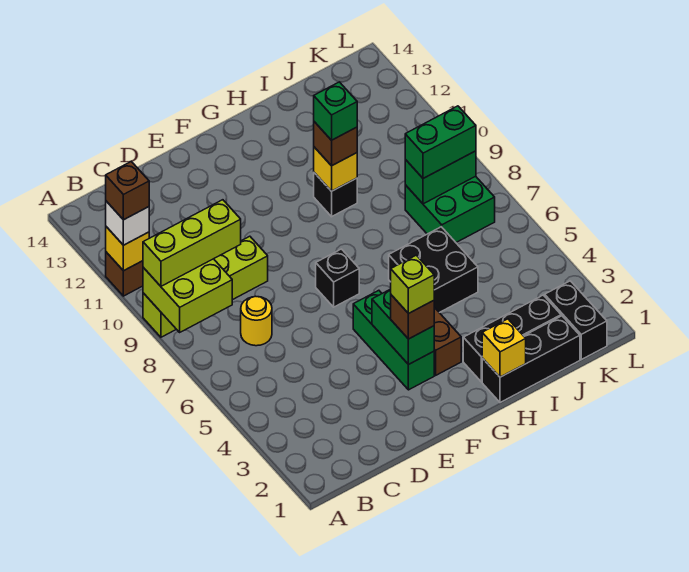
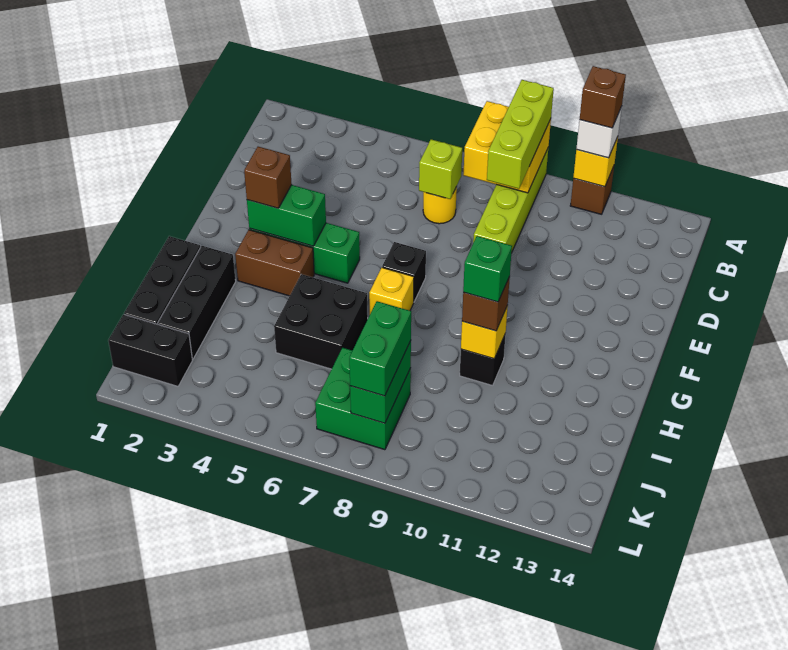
lime brick A8:B9 level 2 -> yellow brick A8:B9 level 2
lime brick F3 level 4 -> lime brick C7 level 2
yellow brick H1 level 2 -> yellow brick G7 level 1

